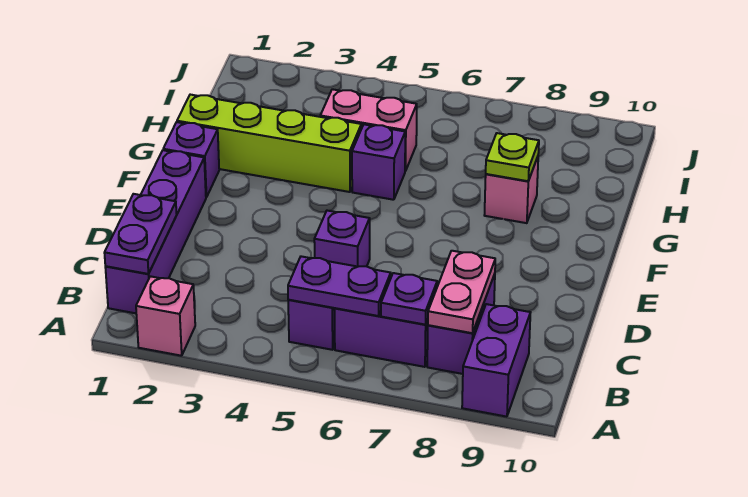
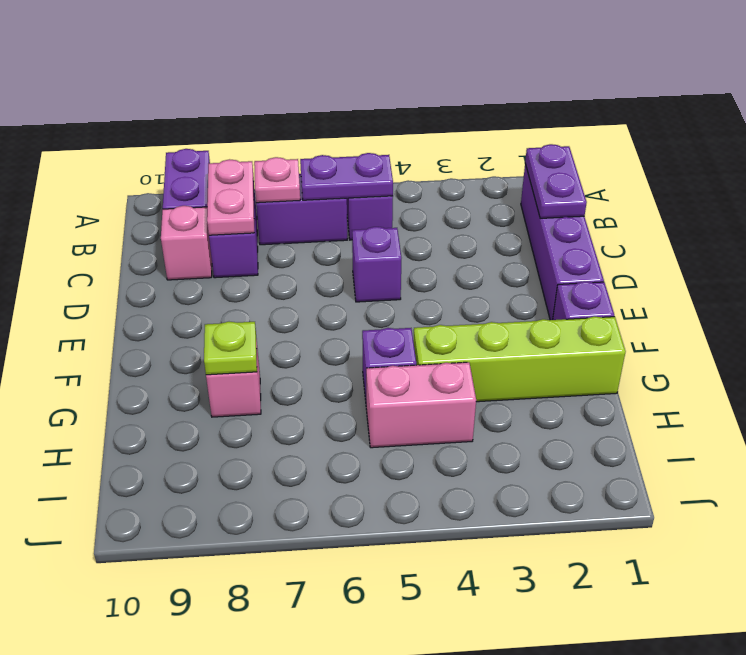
pink brick A2 level 1 -> pink brick C9 level 1
purple plate B7 level 2 -> pink plate B7 level 2

